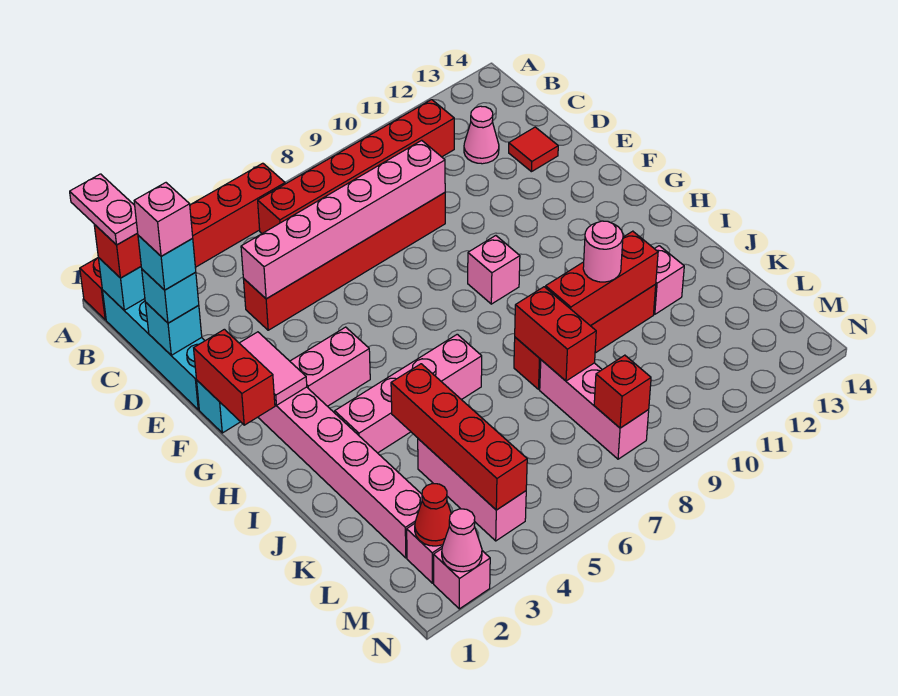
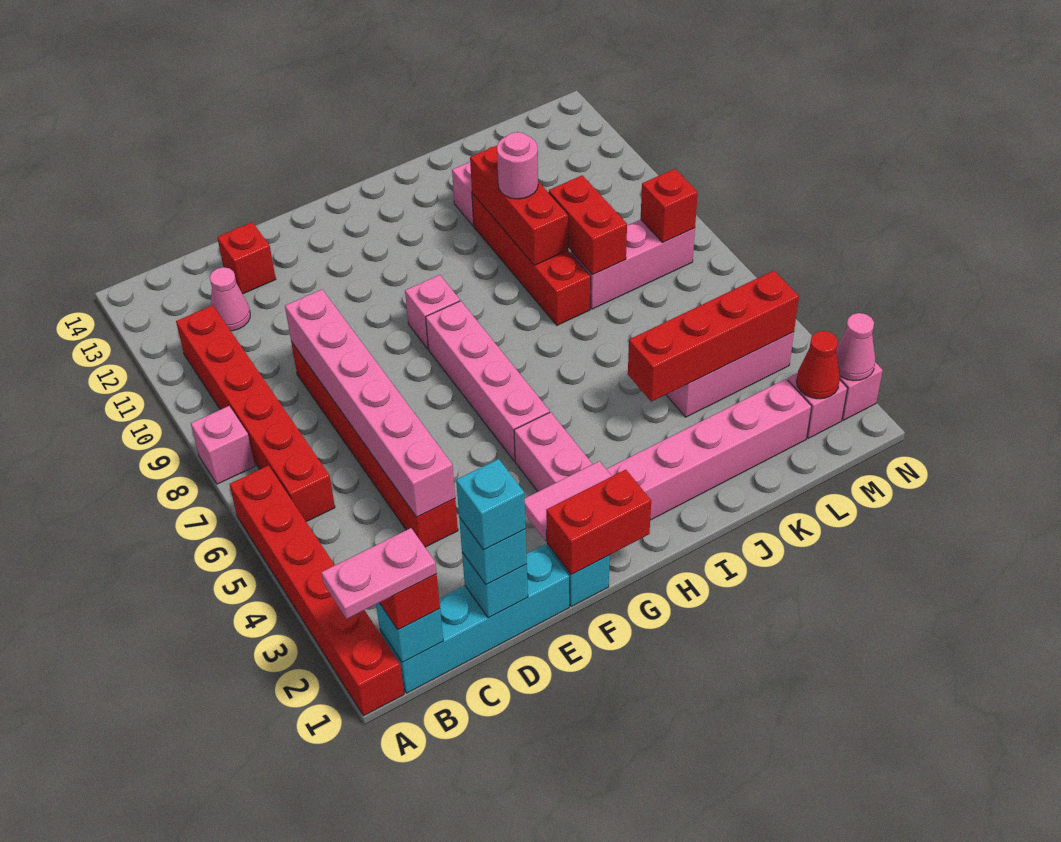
pink brick D1 level 5 -> pink brick A8 level 1
red tile D13 level 1 -> red brick D13 level 1
pink brick I3:I6 level 1 -> pink brick G5:G8 level 1
red brick J8:K8 level 2 -> red brick K8:K9 level 2

